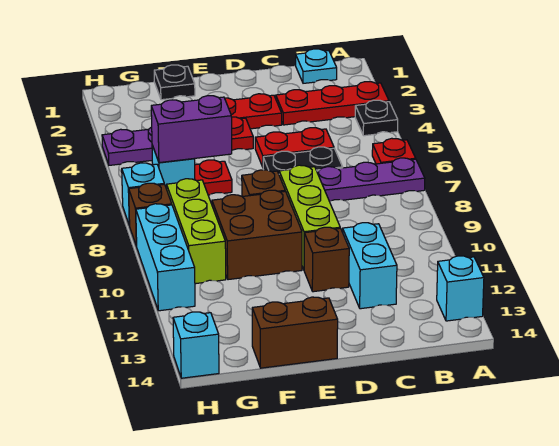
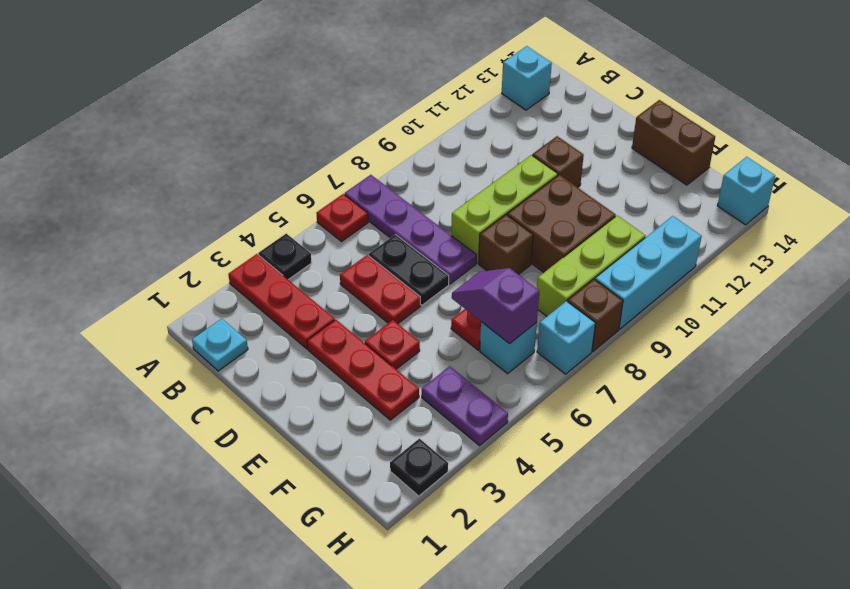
cyan brick C11:C12 level 1 -> none
black plate F1 level 1 -> black plate H2 level 1
purple brick F6:G6 level 2 -> purple slope F6:G6 level 2 top G

